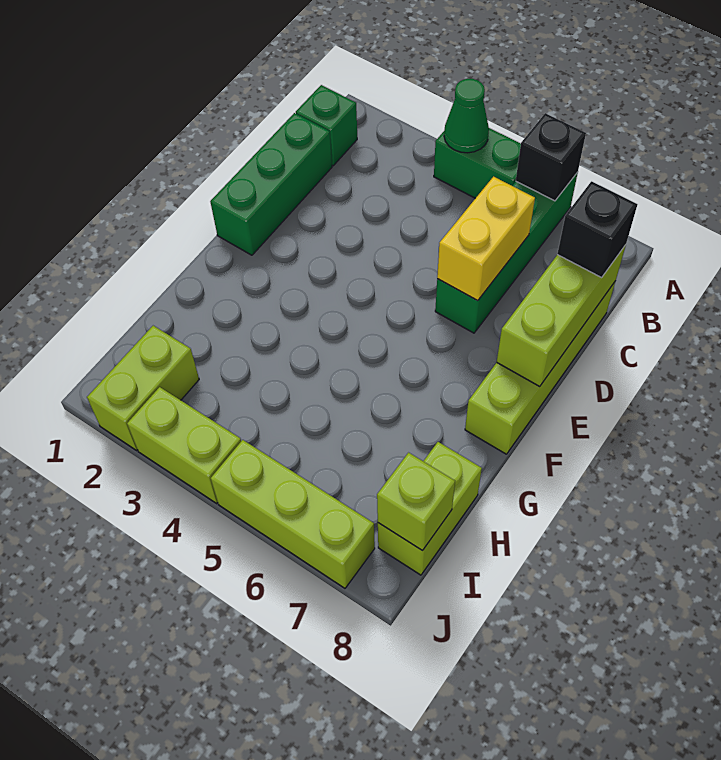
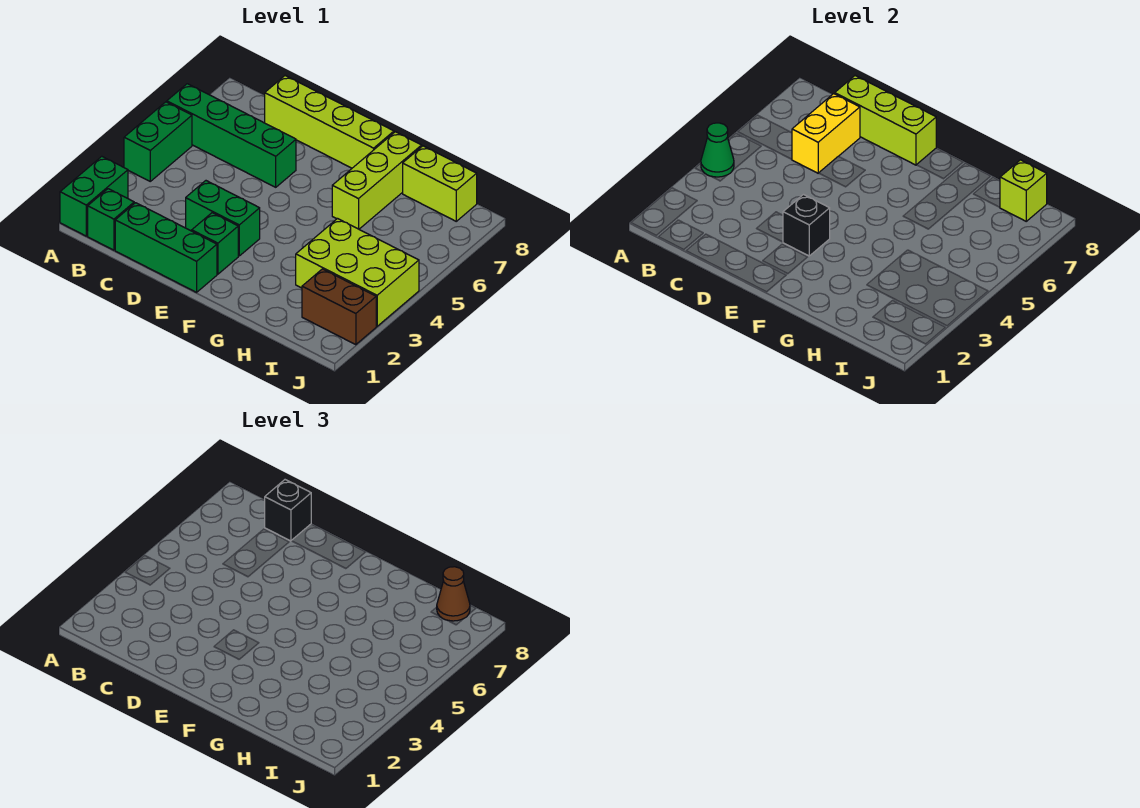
none -> green brick A1:A2 level 1
black brick A6 level 2 -> black brick E3 level 2
yellow brick C6:D6 level 2 -> yellow brick C6:C7 level 2
none -> green brick D3:E3 level 1
none -> green brick E2 level 1
lime brick I2:J2 level 1 -> brown brick I2:J2 level 1
none -> brown cone I8 level 3
lime brick J3:J4 level 1 -> lime brick H3:J4 level 1
lime brick J5:J7 level 1 -> lime brick G6:G8 level 1

